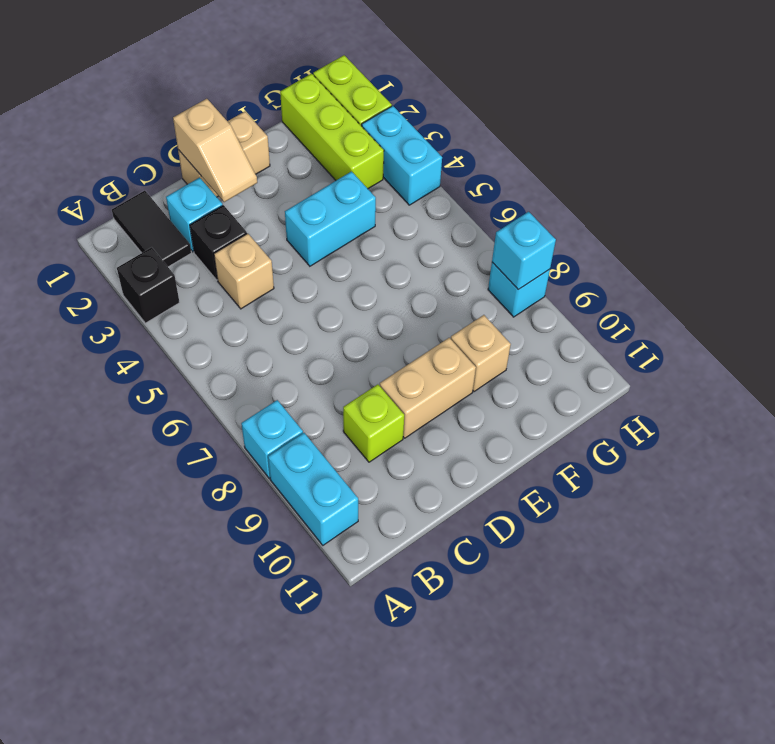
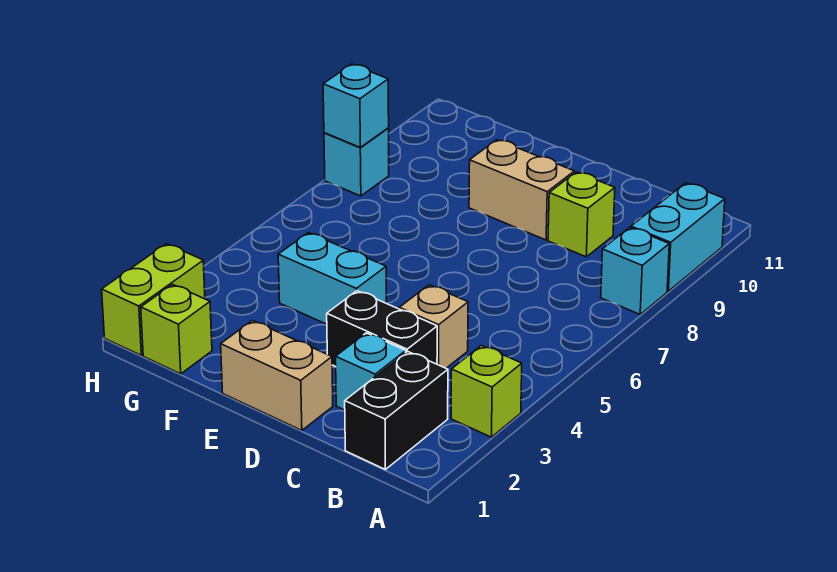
black brick A3 level 1 -> lime brick A3 level 1
black tile B1:B2 level 1 -> black brick B1:B2 level 1
black brick C3 level 1 -> black brick C3:D3 level 1
tan slope D1:D2 level 2 top 1 -> none
tan brick F9 level 1 -> none
lime brick G1:G3 level 1 -> lime brick G1 level 1
cyan brick H3:H4 level 1 -> none

